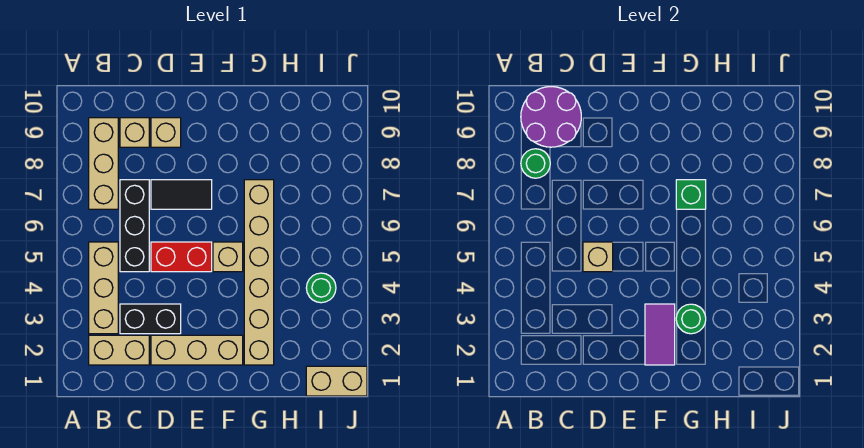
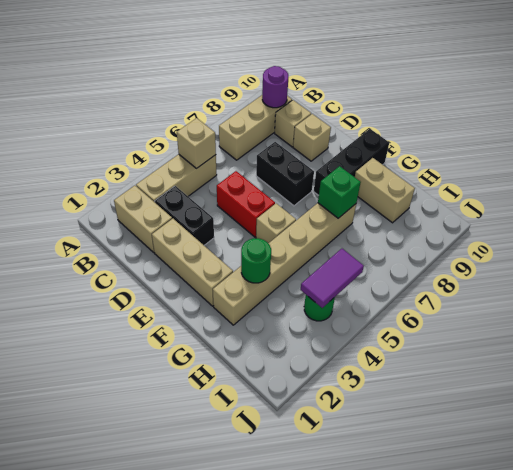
green round brick B8 level 2 -> none
purple round brick B9:C10 level 2 -> purple round brick B9 level 2
black brick C5:C7 level 1 -> black brick F8:F10 level 1
tan brick D5 level 2 -> tan brick B5 level 2
black tile D7:E7 level 1 -> black brick D7:E7 level 1
purple tile F2:F3 level 2 -> purple tile I4:I5 level 2
tan brick I1:J1 level 1 -> tan brick G9:H9 level 1

